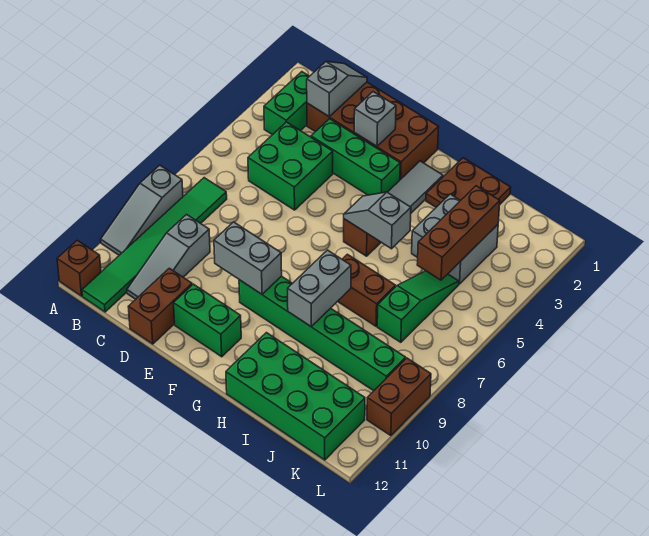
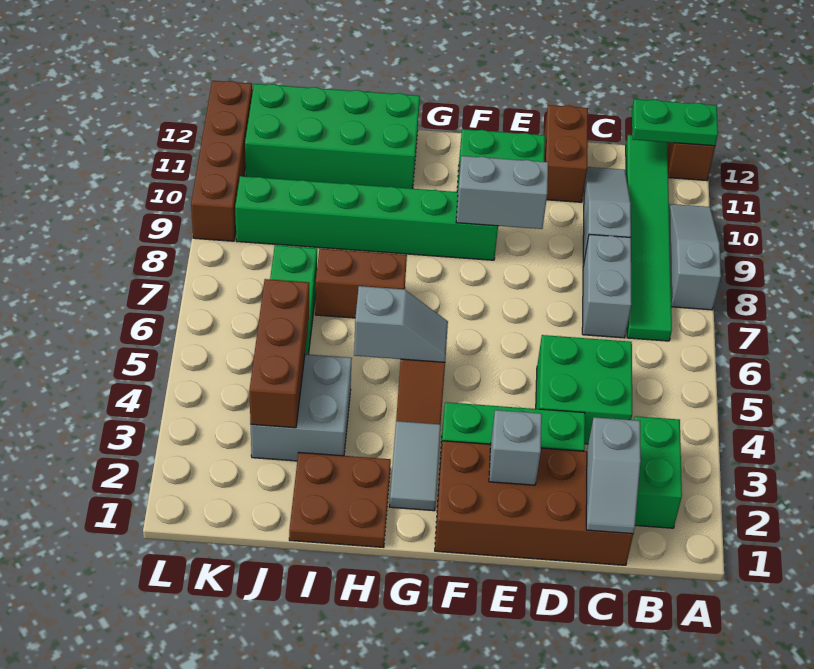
none -> green plate A12:B12 level 2
grey brick H8:H9 level 2 -> grey brick C7:C8 level 1
brown brick L9:L10 level 1 -> brown brick L9:L12 level 1

